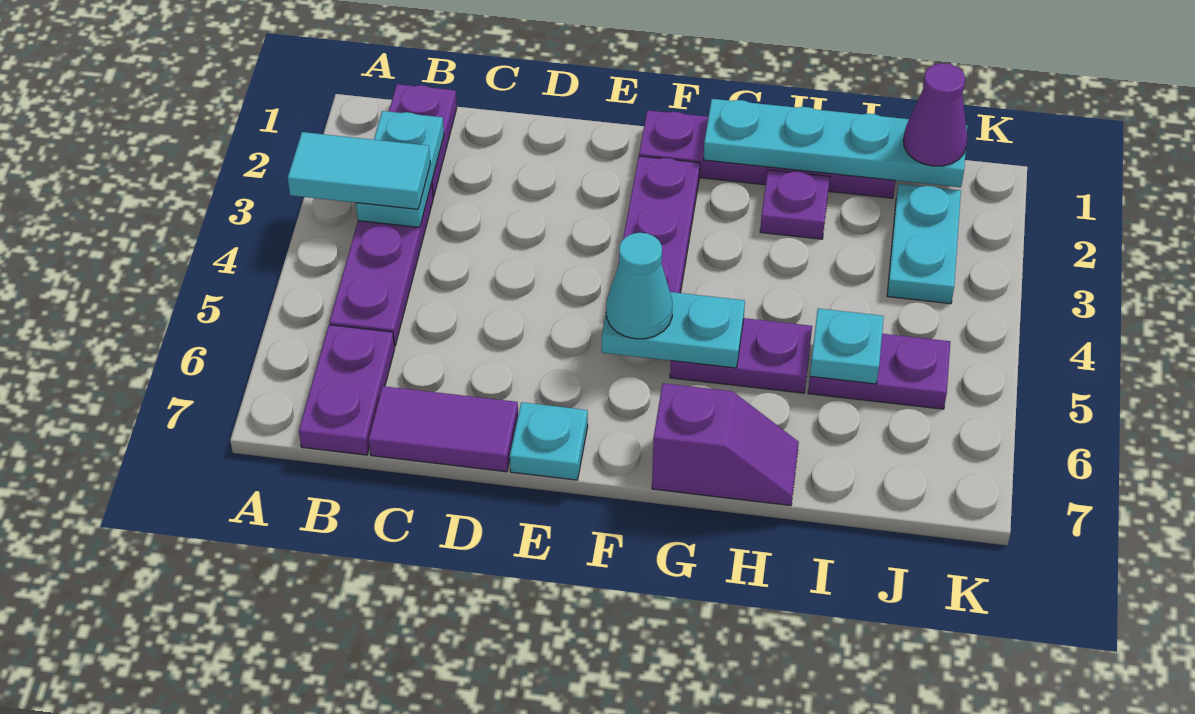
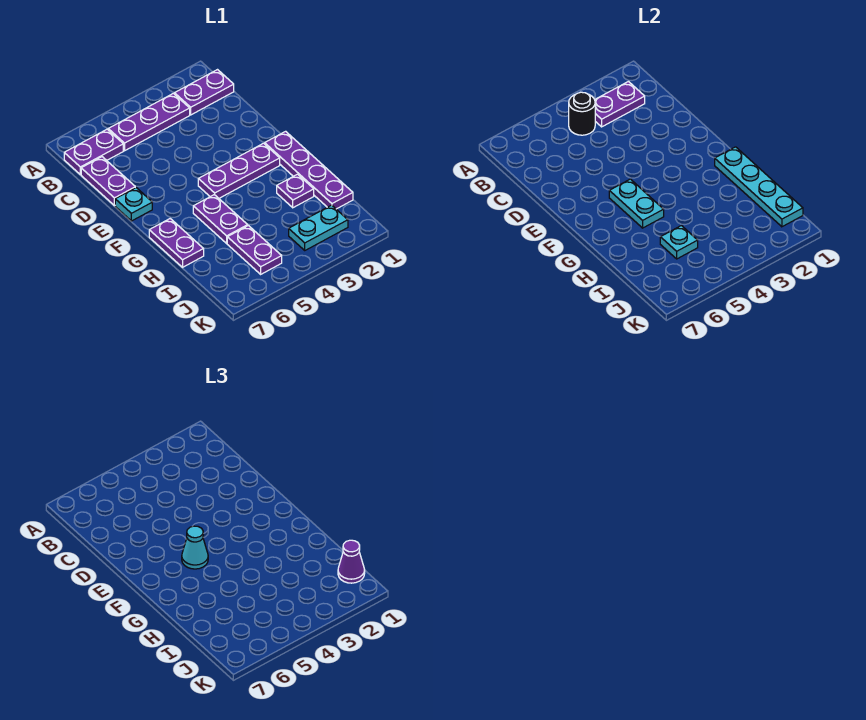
cyan tile A3:B3 level 3 -> none
cyan plate B2:B3 level 2 -> purple plate B2:B3 level 2
none -> black round brick B4 level 2
purple tile C7:D7 level 1 -> purple plate C7:D7 level 1
purple slope G7:H7 level 1 top G -> purple plate G7:H7 level 1

